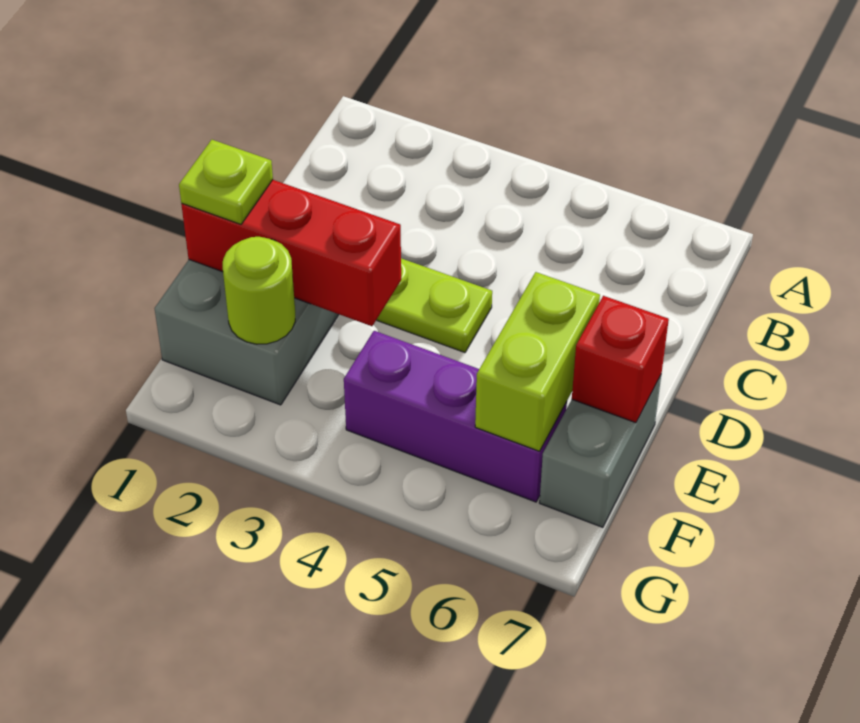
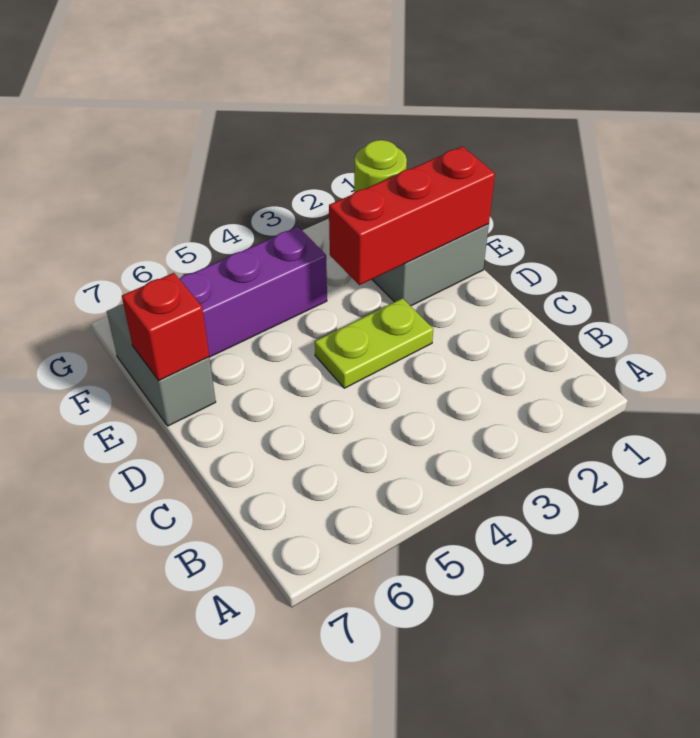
lime plate E1 level 3 -> none
lime brick E6:F6 level 2 -> none

